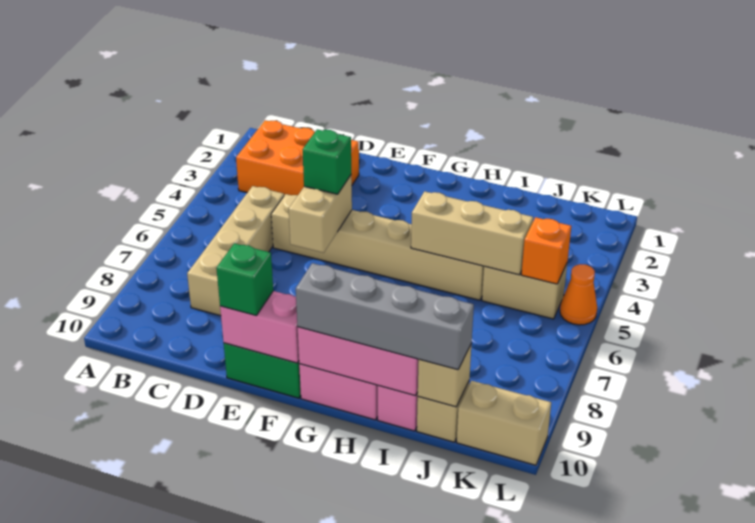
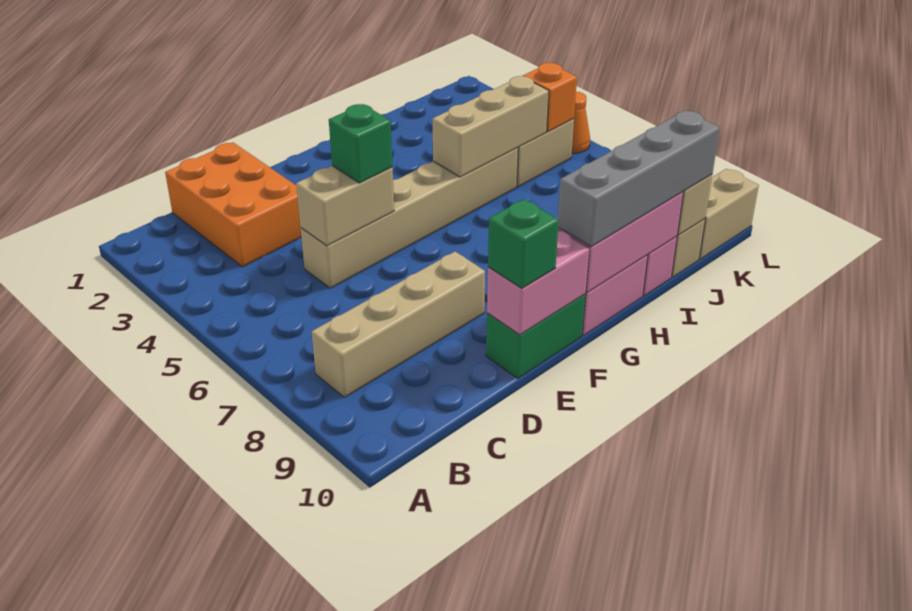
orange brick B2:D3 level 1 -> orange brick C1:D3 level 1
tan brick C5:C8 level 1 -> tan brick B8:E8 level 1
tan brick E5:E6 level 2 -> tan brick D5:E5 level 2

